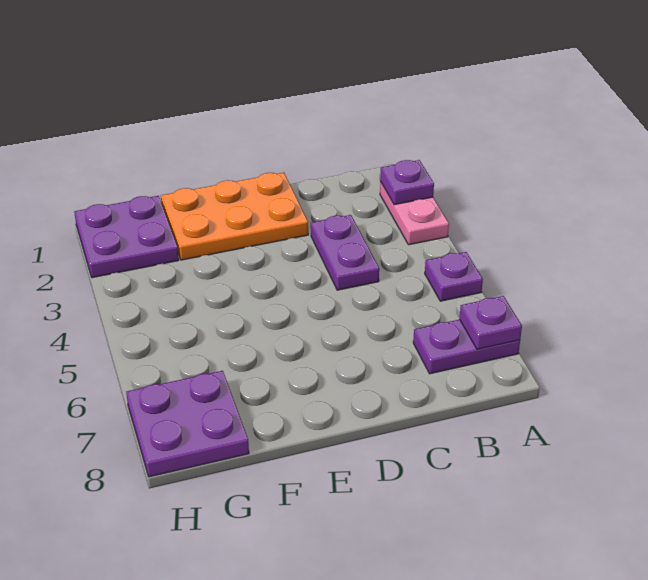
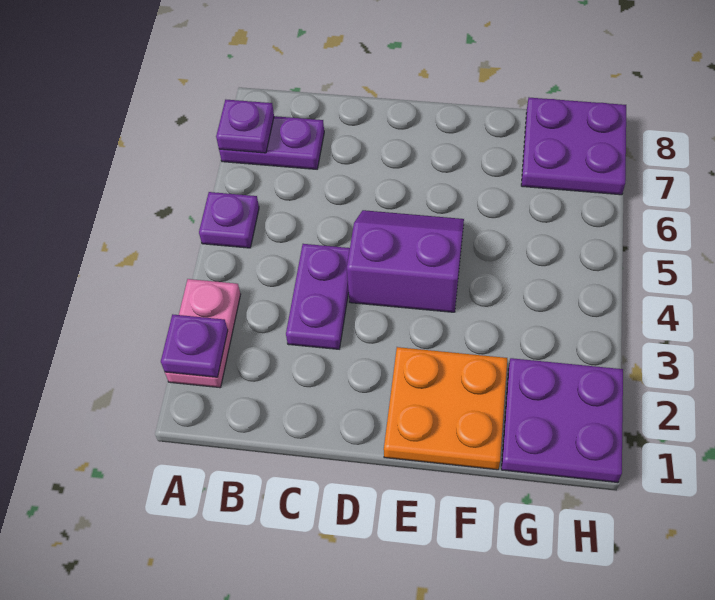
orange plate D1:F2 level 1 -> orange plate E1:F2 level 1
none -> purple slope D4:E5 level 1 top 4

